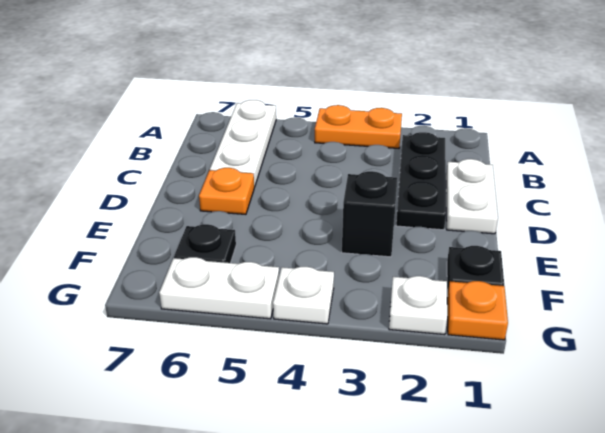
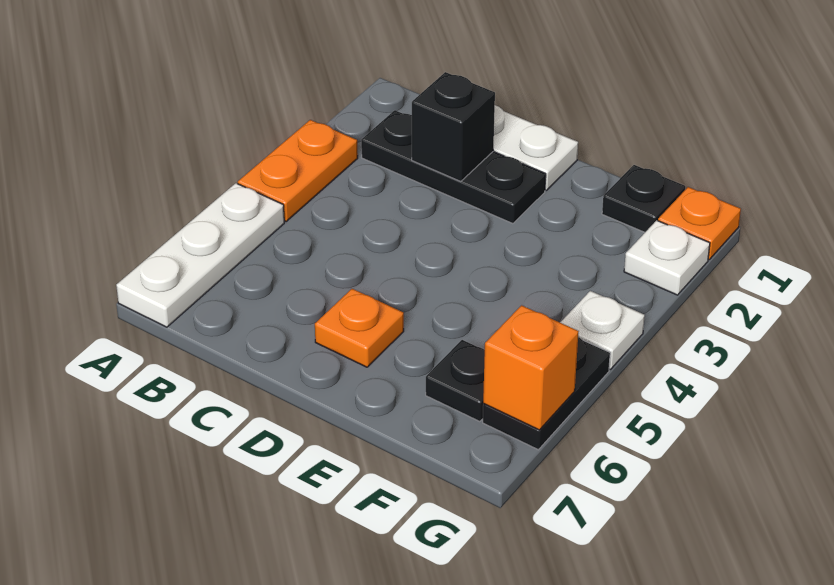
white plate A6:C6 level 1 -> white plate A5:A7 level 1
black brick E3 level 1 -> black brick C2 level 2
white plate G5:G6 level 1 -> black plate G5:G6 level 1
none -> orange brick G6 level 2

